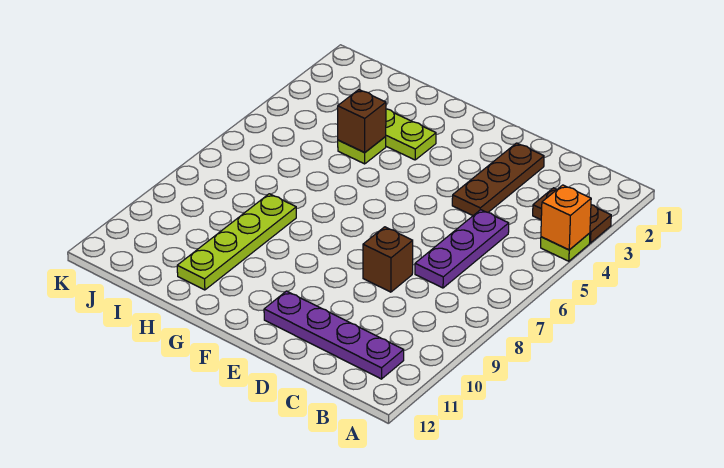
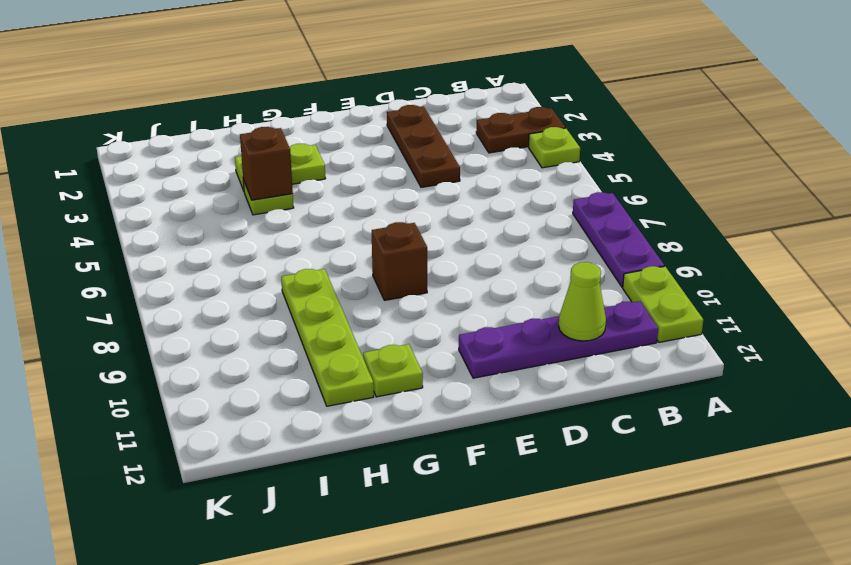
orange brick A4 level 2 -> none
none -> lime plate A10:A11 level 1
purple plate C5:C7 level 1 -> purple plate A7:A9 level 1
none -> lime cone C11 level 2
brown brick D8 level 1 -> brown brick F8 level 1
none -> lime plate G11 level 1

